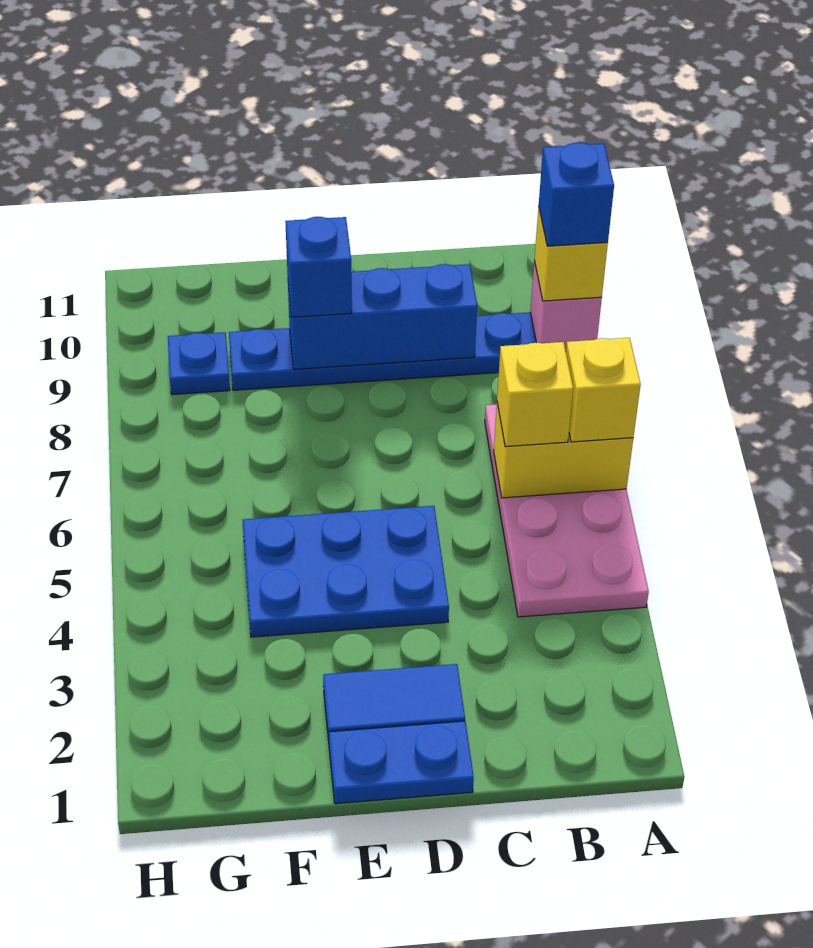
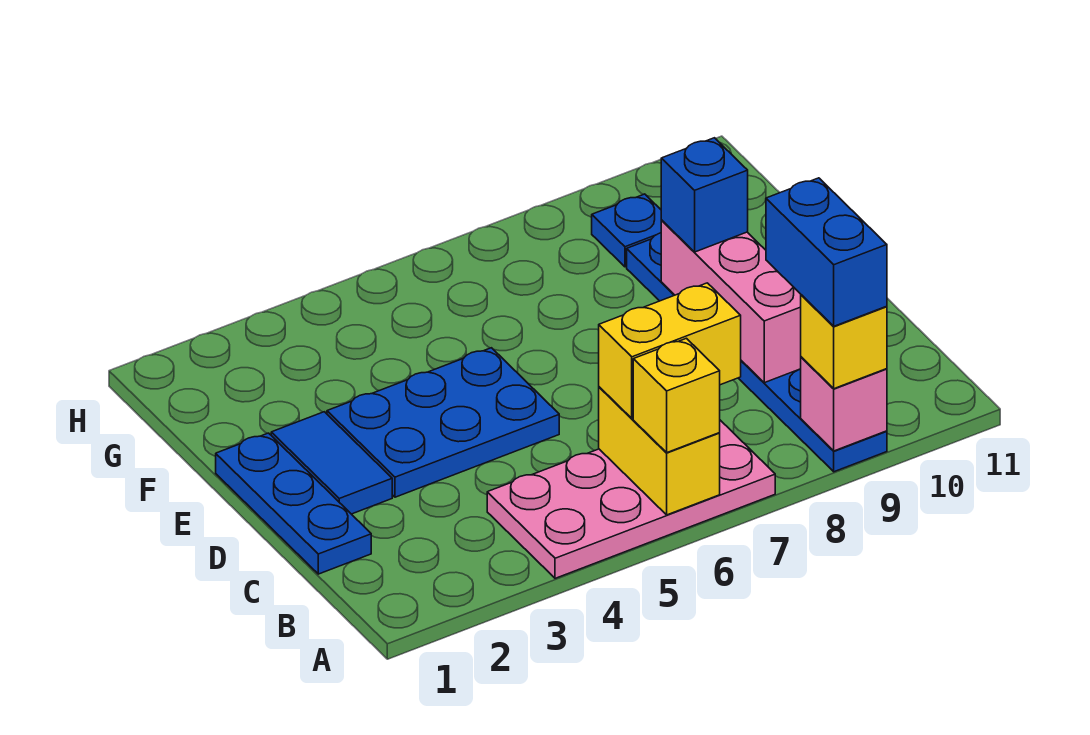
blue brick A9 level 4 -> blue brick A9:B9 level 4
yellow brick B6 level 3 -> yellow brick B6:B7 level 3
blue brick C9:E9 level 2 -> pink brick C9:E9 level 2
blue plate D1:E1 level 1 -> blue plate C1:E1 level 1
blue plate D4:F5 level 1 -> blue plate D3:E5 level 1

